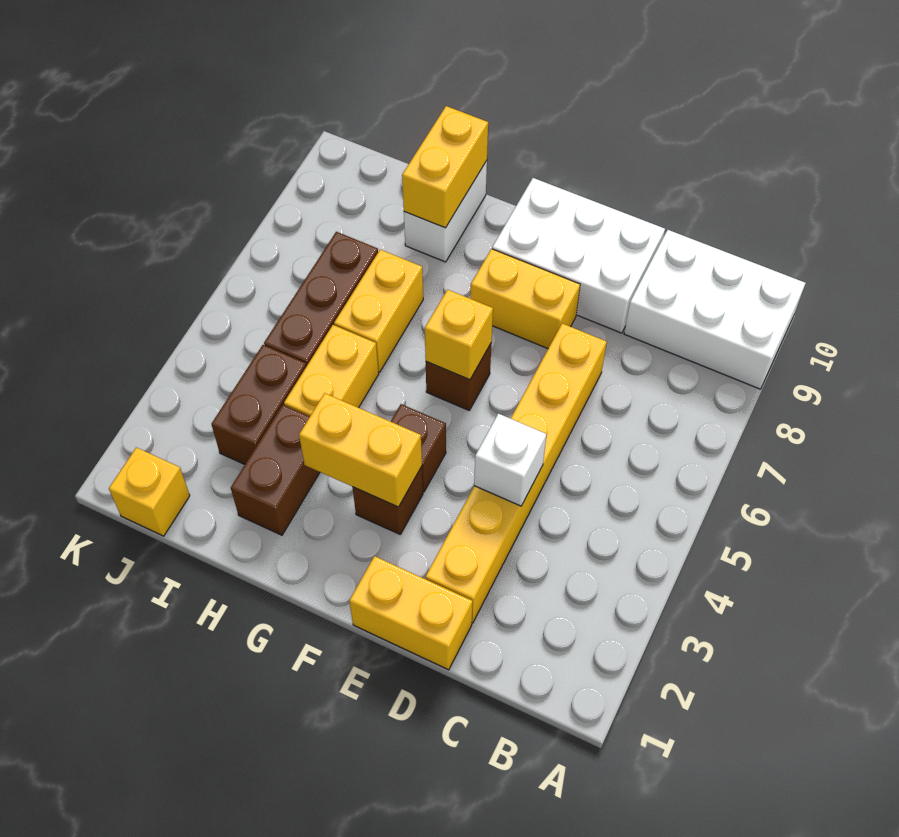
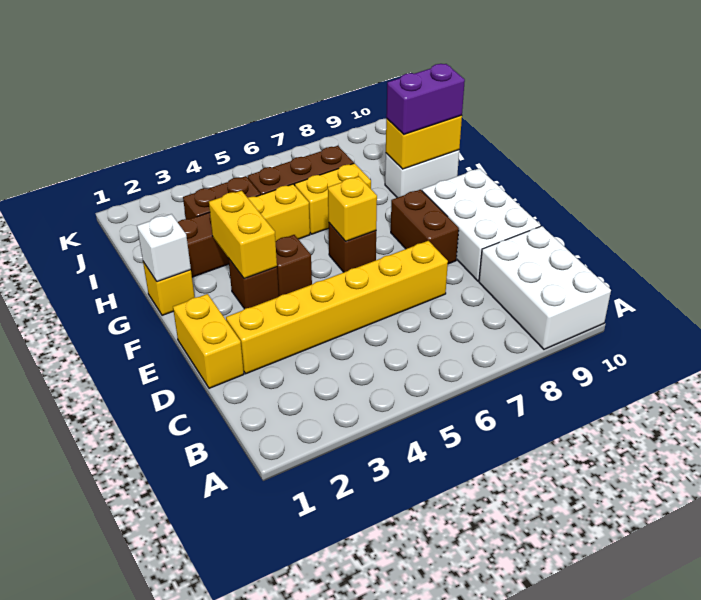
white brick D4 level 2 -> white brick G1 level 2
yellow brick E8:F8 level 1 -> brown brick E8:F8 level 1
none -> purple brick H9:H10 level 3
yellow brick J1 level 1 -> yellow brick G1 level 1

